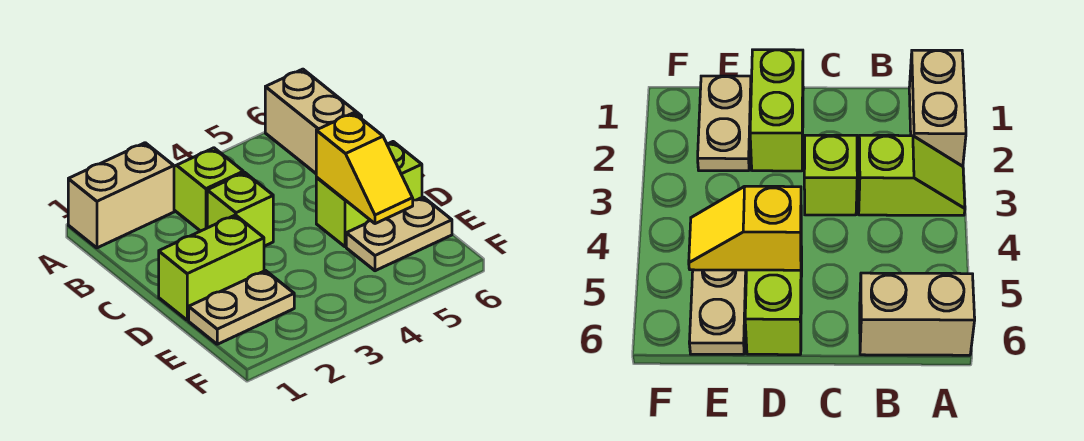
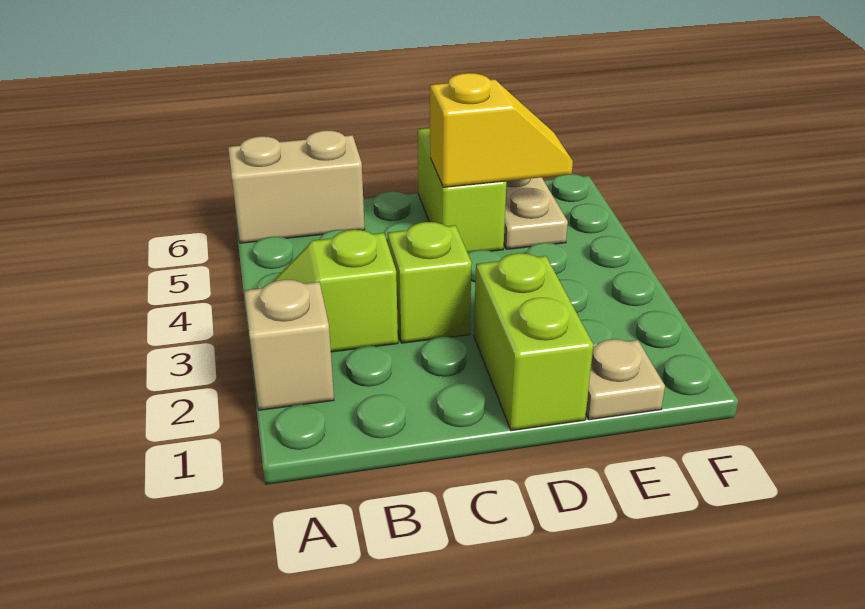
tan brick A1:A2 level 1 -> tan brick A2 level 1
tan plate E1:E2 level 1 -> tan plate E1 level 1

